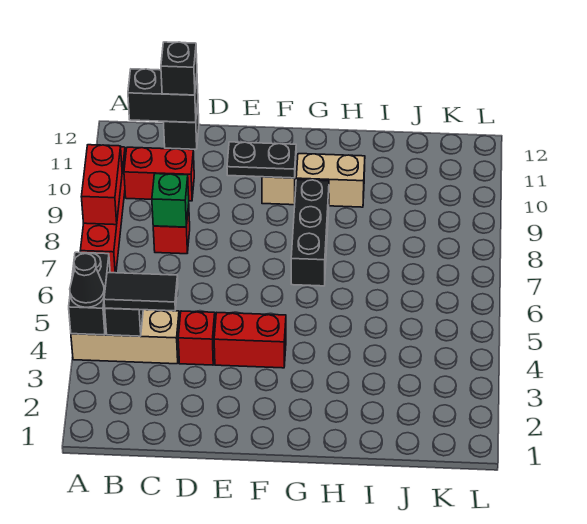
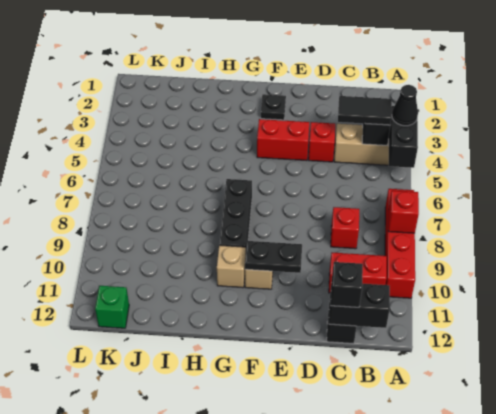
red brick A8:A9 level 2 -> red brick A8 level 2
green brick C8 level 2 -> green brick K12 level 1
none -> black plate F2 level 1
tan brick G10:H10 level 1 -> tan brick G10 level 1

